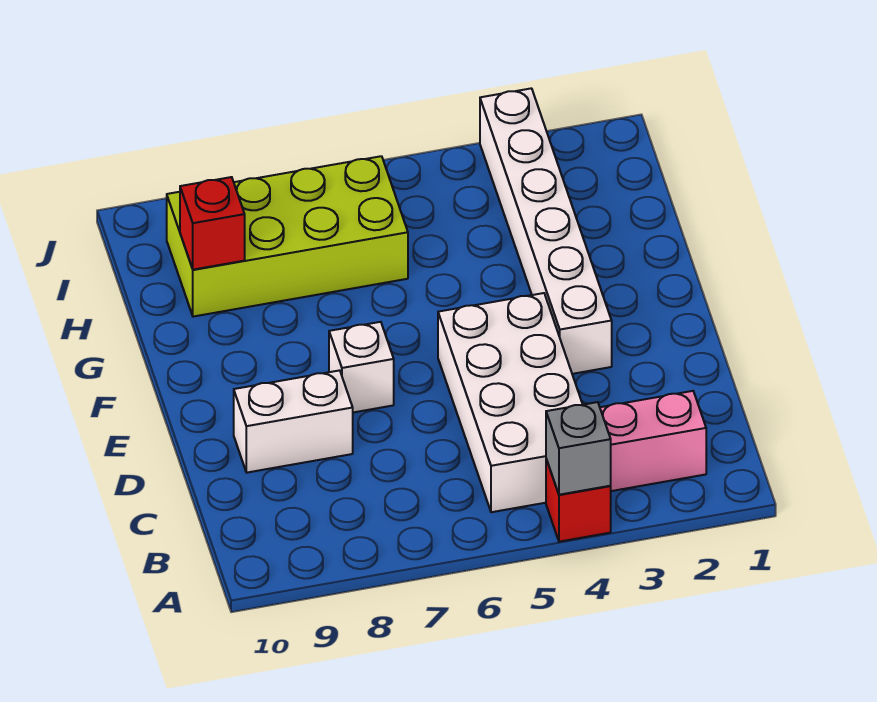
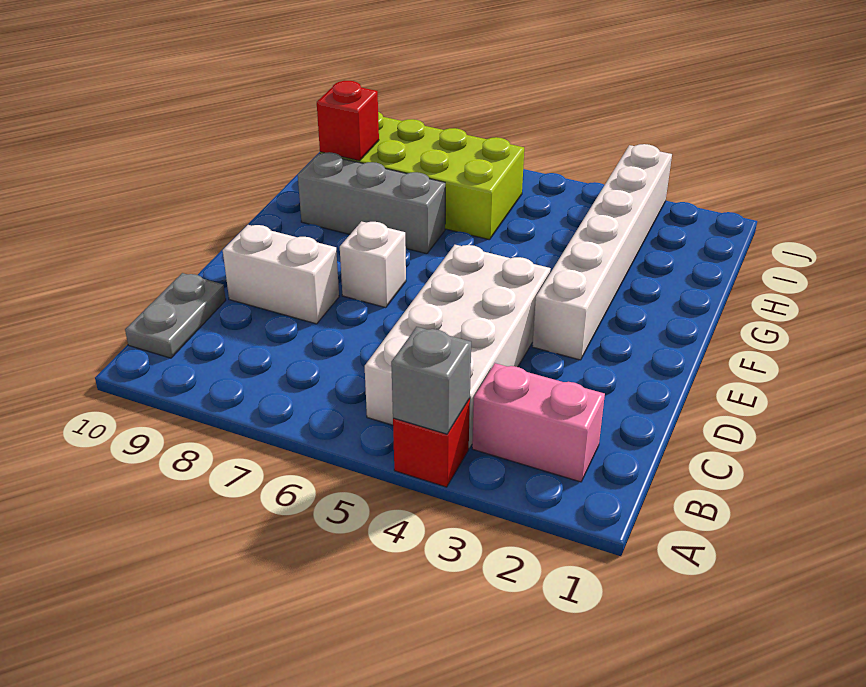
none -> grey plate B10:C10 level 1
none -> grey brick G7:G9 level 1

